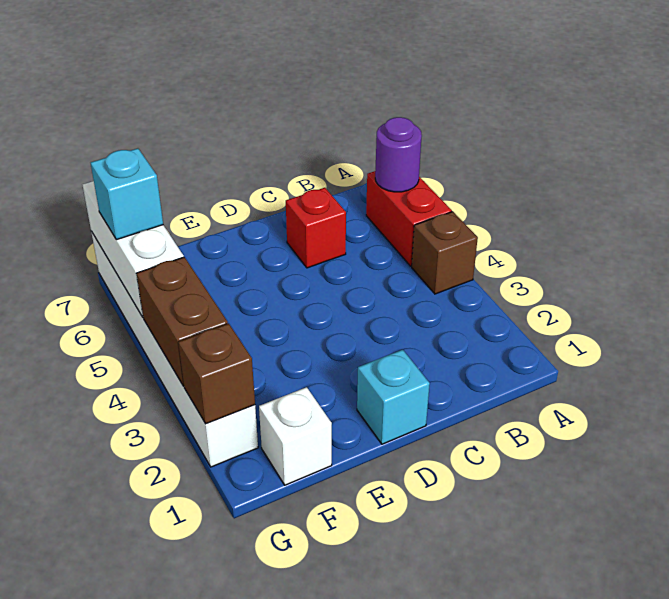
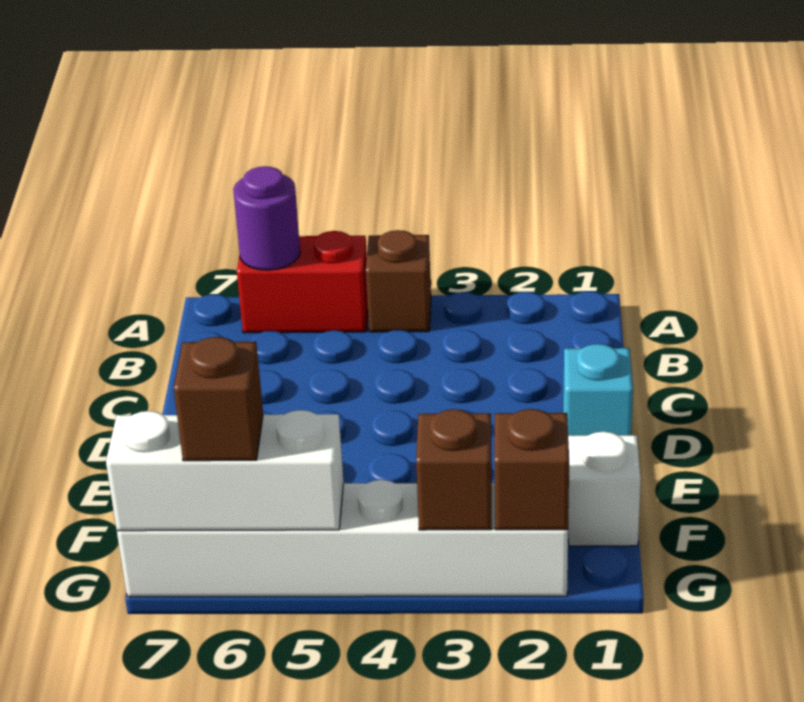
red brick C6 level 1 -> none
brown brick G3:G4 level 2 -> brown brick G3 level 2
cyan brick G6 level 3 -> brown brick G6 level 3

